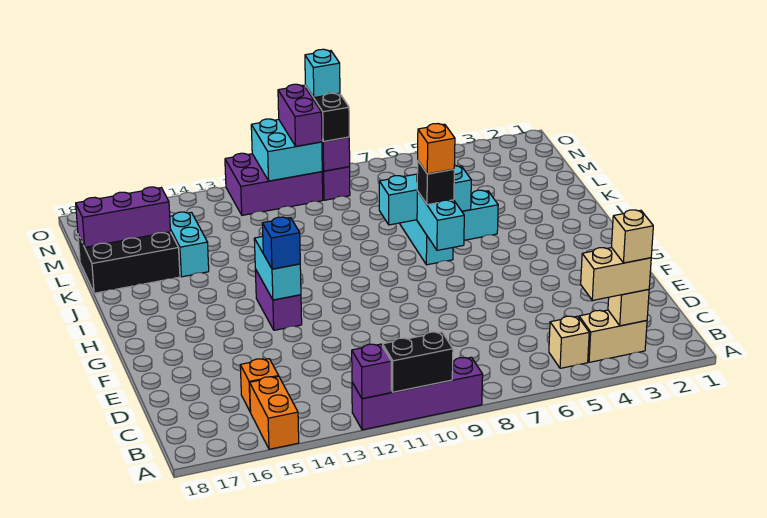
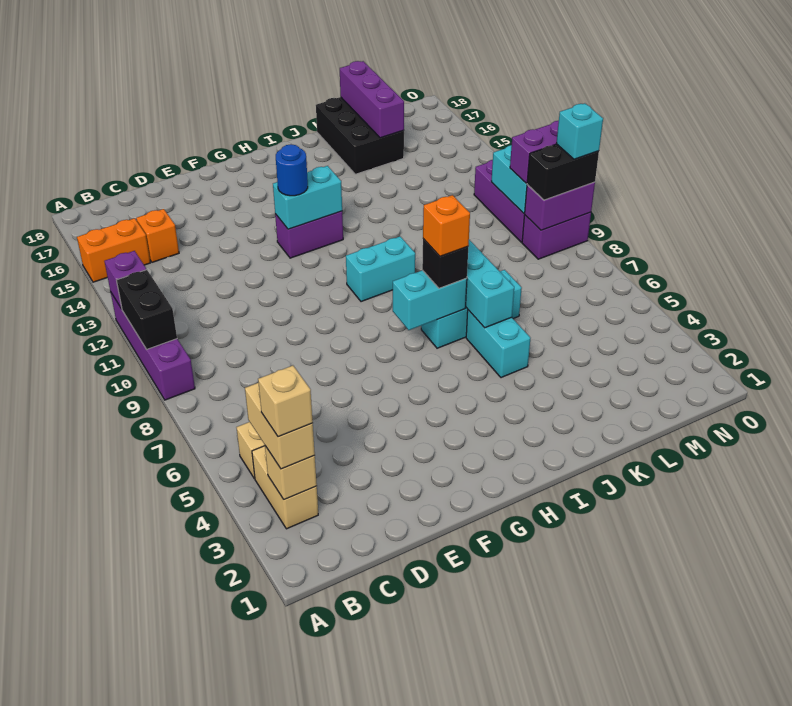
blue brick G13 level 3 -> blue round brick G13 level 3
cyan brick K15:L15 level 1 -> cyan brick H10:I10 level 1

